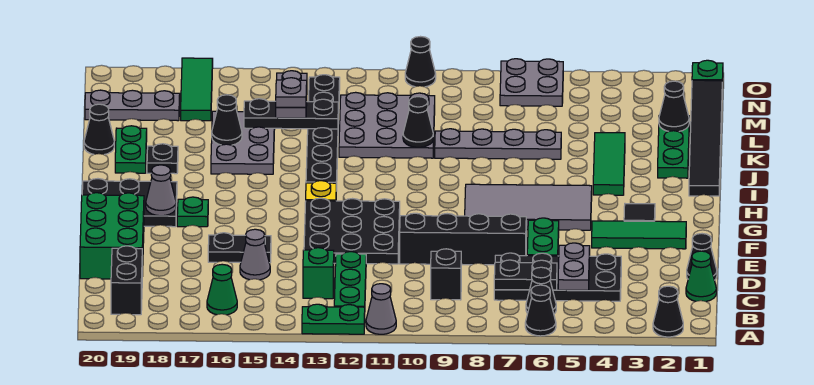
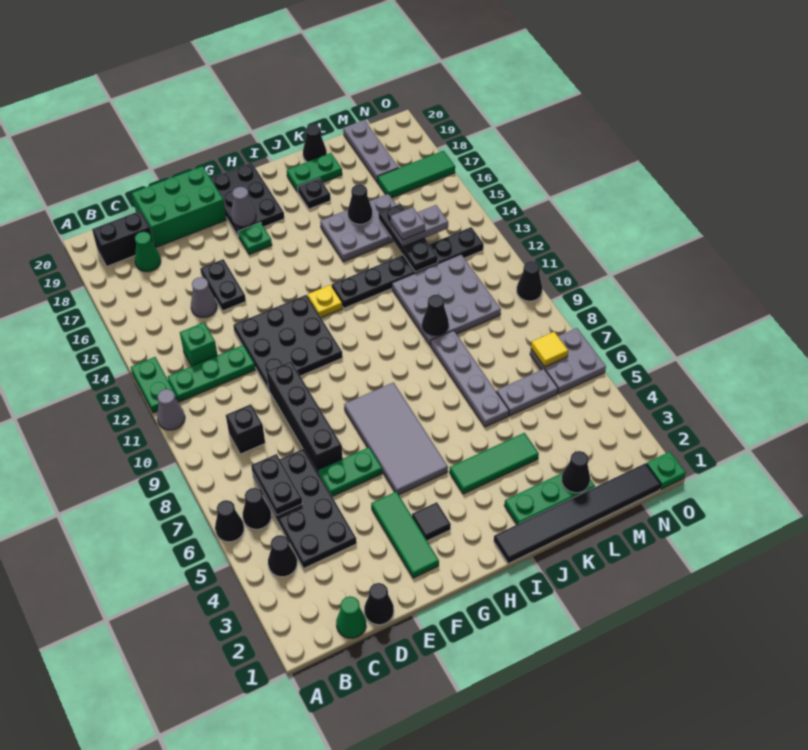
black cone A2 level 1 -> black cone B4 level 1
green cone B16 level 1 -> green cone C18 level 1
grey plate C5:D5 level 2 -> grey plate L6:M6 level 1
none -> yellow tile N7 level 2

